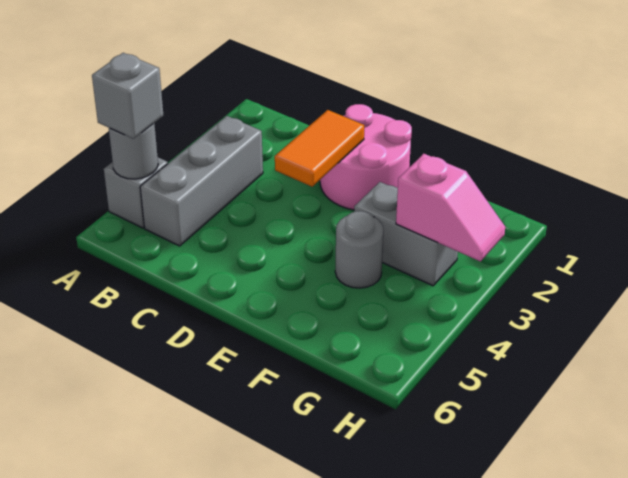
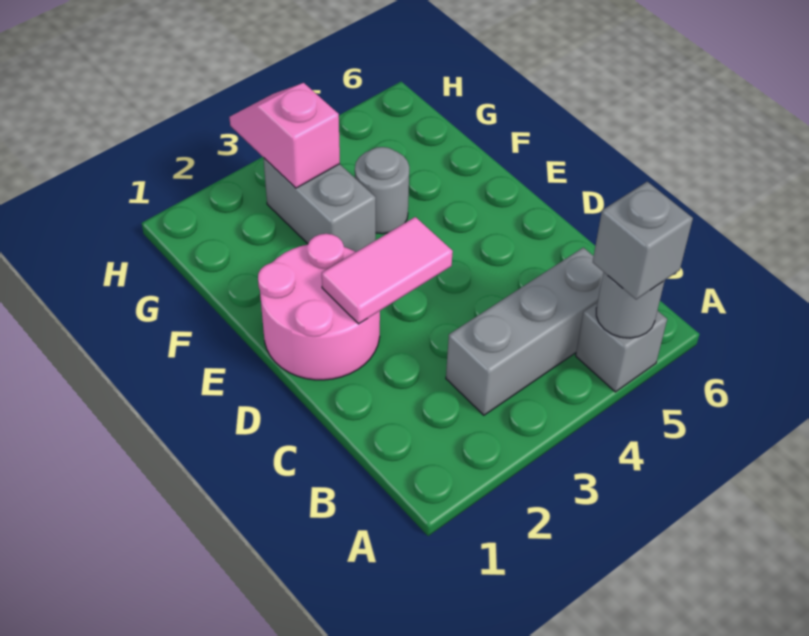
orange tile D2:D3 level 2 -> pink tile D2:D3 level 2

